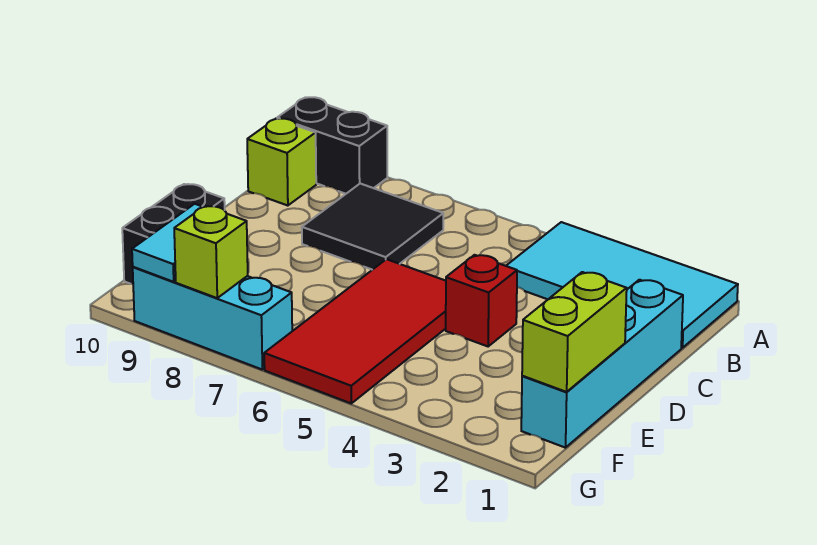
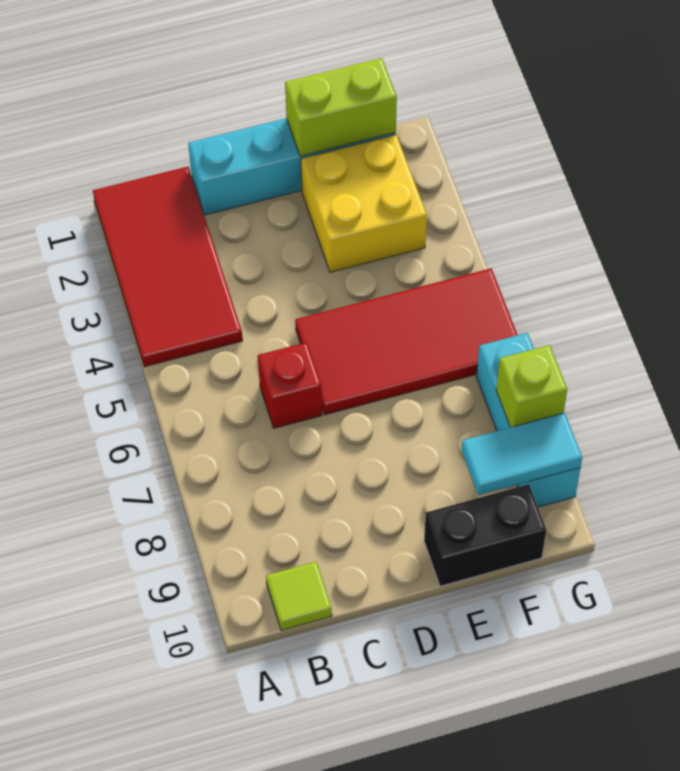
cyan tile A1:B4 level 1 -> red tile A1:B4 level 1
black brick A9:A10 level 1 -> none
black tile B7:C8 level 1 -> none
lime brick B10 level 1 -> lime tile B10 level 1
red brick D4 level 1 -> red brick C6 level 1
none -> yellow brick E2:F3 level 1

